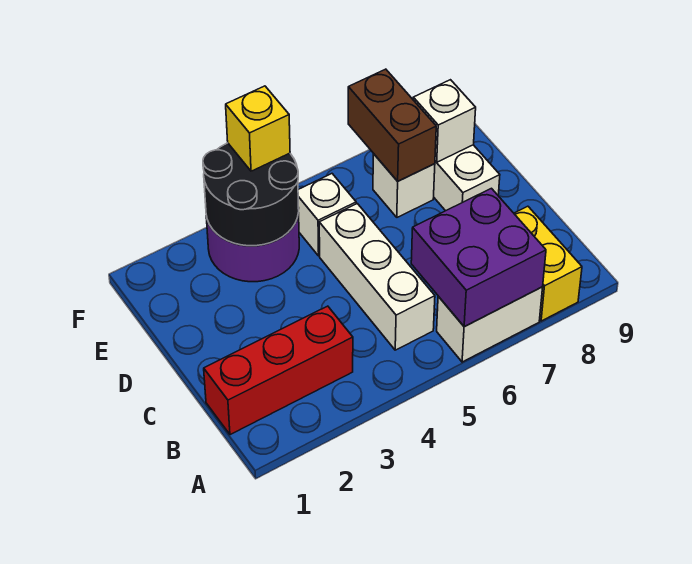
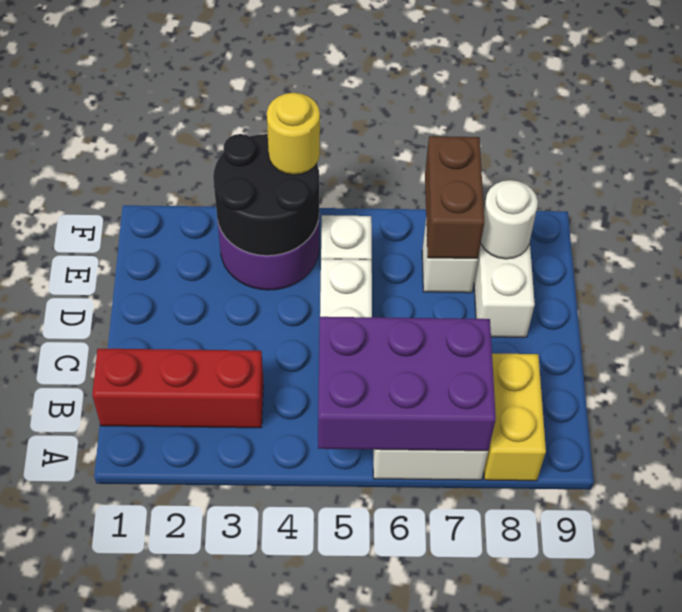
purple brick A6:B7 level 2 -> purple brick A5:B7 level 2
white brick E8 level 2 -> white round brick E8 level 2
yellow brick F4 level 3 -> yellow round brick F4 level 3

